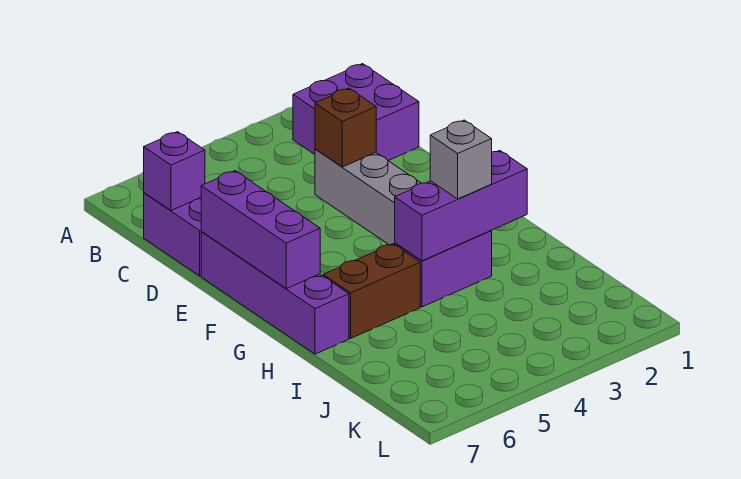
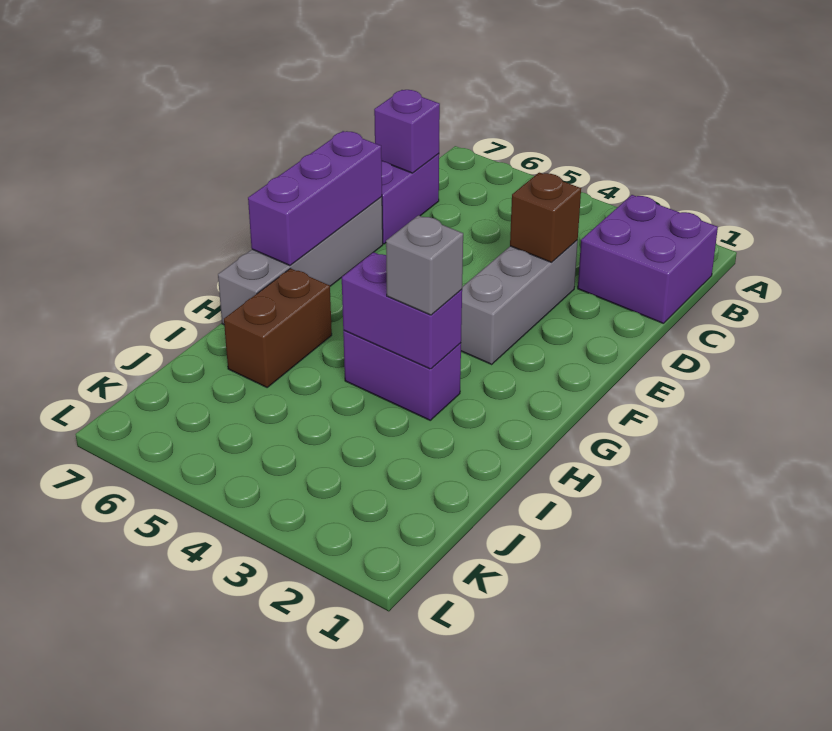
purple brick E7:H7 level 1 -> grey brick E7:H7 level 1
purple brick H2:H4 level 2 -> purple brick H3:H4 level 2
brown brick H5:H6 level 1 -> brown brick H6:I6 level 1

